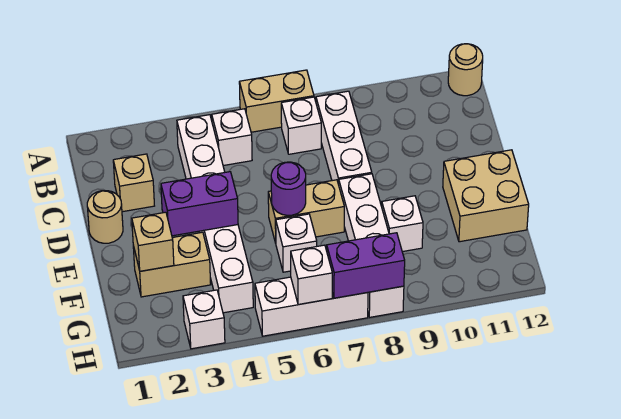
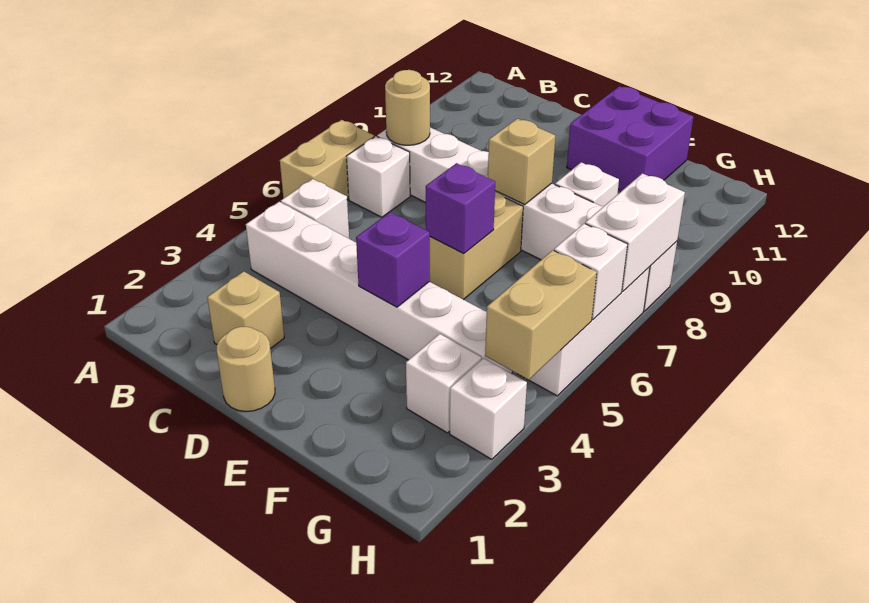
tan round brick A12 level 1 -> tan round brick B8 level 2
purple brick E3:E4 level 2 -> purple brick E4 level 2
purple round brick E6 level 2 -> purple brick E6 level 2
tan brick E11:F12 level 1 -> purple brick E11:F12 level 1
tan brick F2:F3 level 1 -> tan brick H4:H5 level 2
tan brick F2 level 2 -> tan brick E8 level 2
white brick F6 level 1 -> white brick G3 level 1
purple brick H7:H8 level 2 -> white brick H7:H8 level 2

